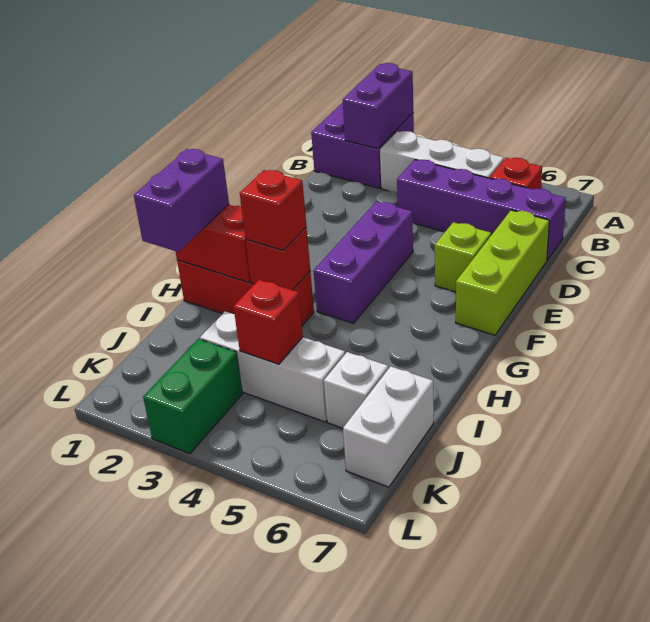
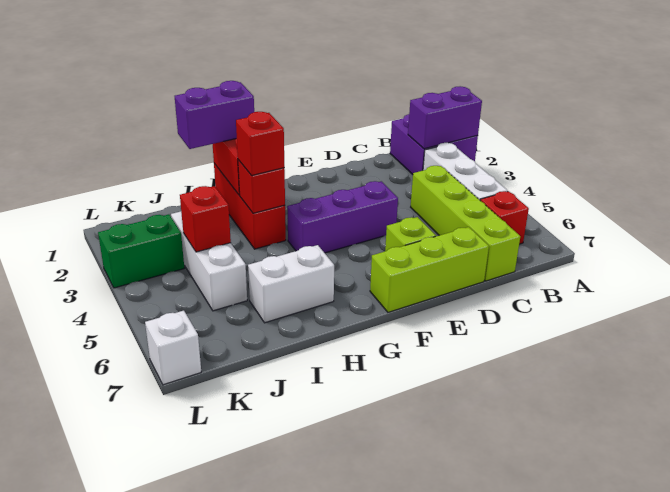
purple brick C4:C7 level 1 -> lime brick C4:C7 level 1
white brick J6 level 1 -> white brick L7 level 1
white brick J7:K7 level 1 -> white brick H6:I6 level 1

